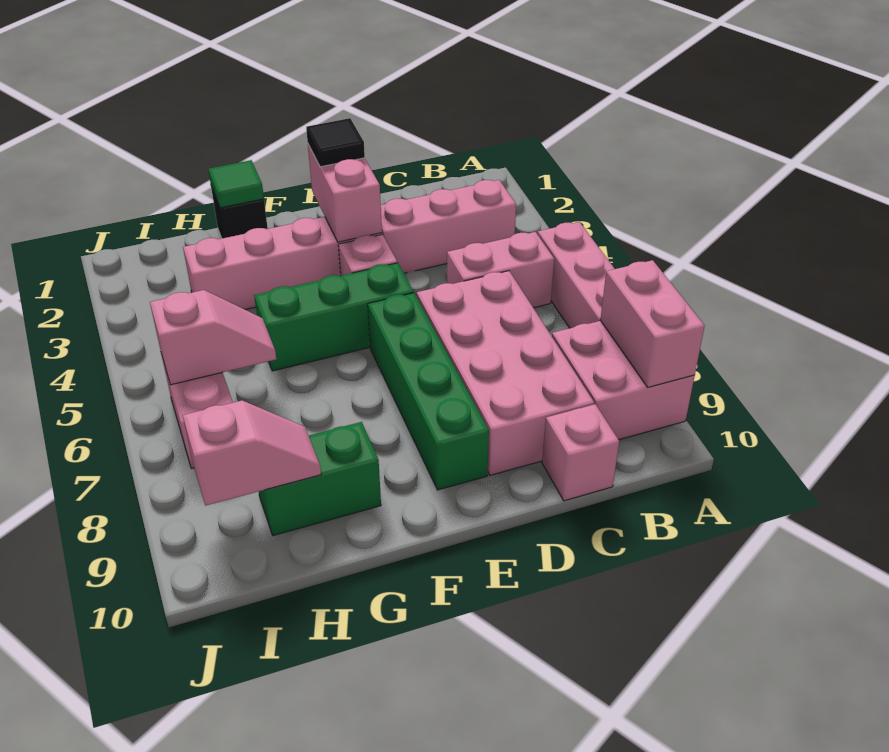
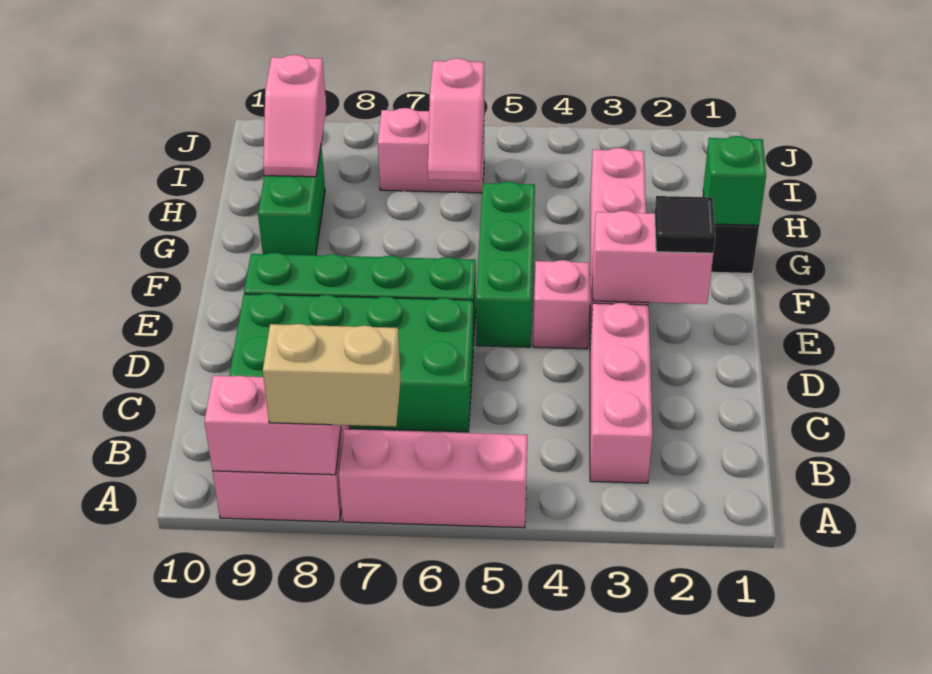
none -> tan brick A7:A8 level 3
pink brick B5:C5 level 1 -> none
pink brick C6:D9 level 1 -> green brick C6:D9 level 1
pink brick C10 level 1 -> none
green tile G1 level 2 -> green brick G1 level 2

